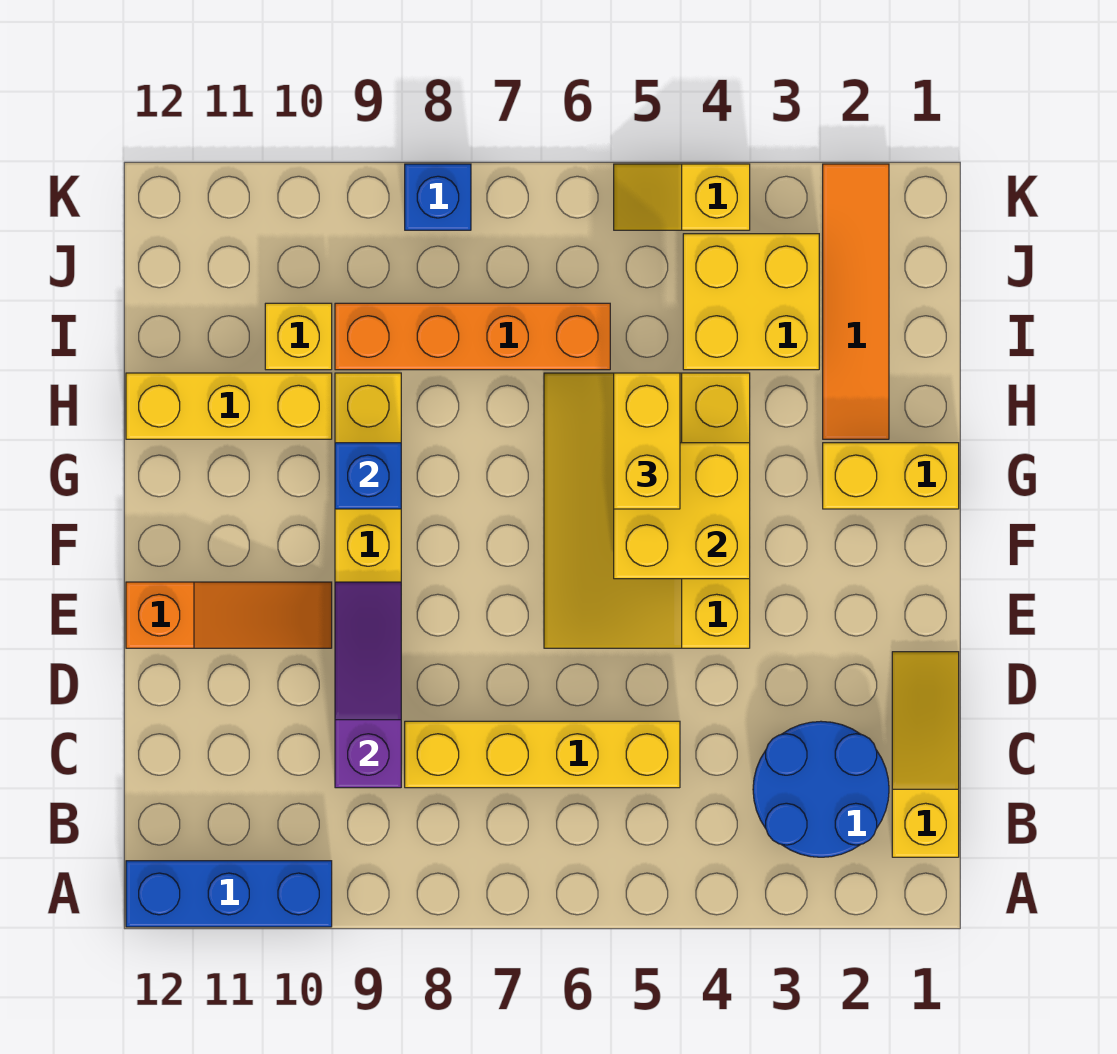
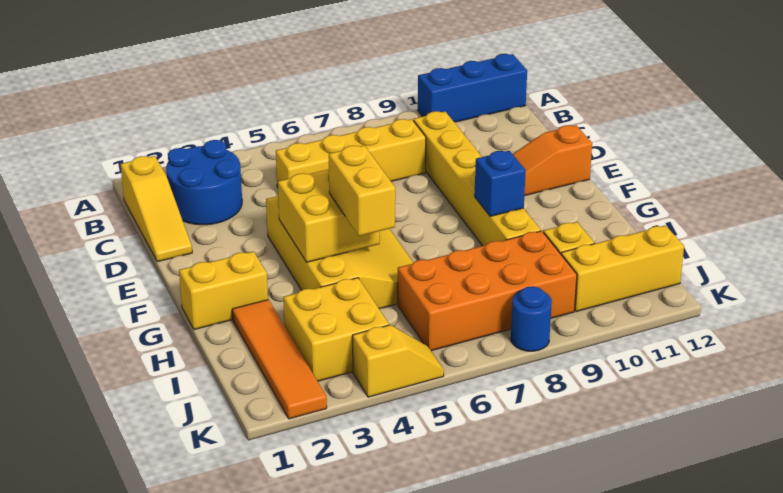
purple slope C9:E9 level 2 top C -> none
yellow brick H10:H12 level 1 -> yellow brick J10:J12 level 1
orange brick I6:I9 level 1 -> orange brick I6:J9 level 1
blue brick K8 level 1 -> blue round brick K8 level 1

